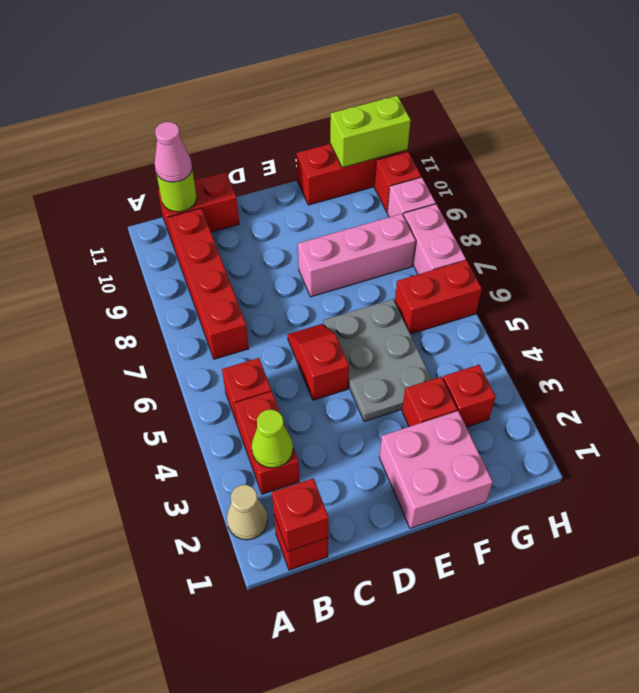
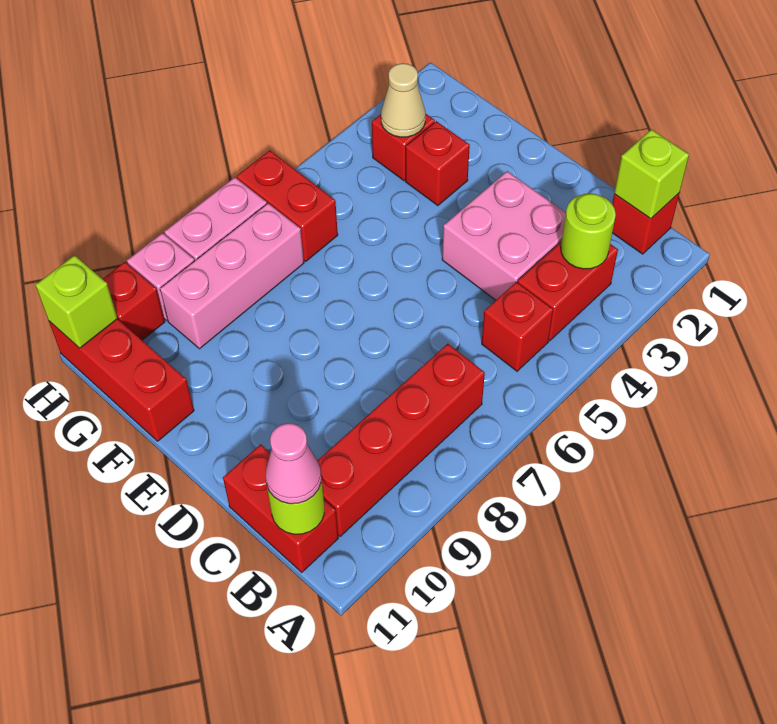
tan cone A2 level 1 -> tan cone G3 level 2
red brick B1 level 2 -> lime brick B1 level 2
lime cone B3 level 2 -> lime round brick B3 level 2
red slope D5:D6 level 1 top 5 -> none
pink brick E1:F2 level 1 -> pink brick C3:D4 level 1
grey plate E4:F6 level 1 -> none
pink brick E8:G8 level 1 -> pink brick G7:G9 level 1
lime brick G11:H11 level 2 -> lime brick H11 level 2

